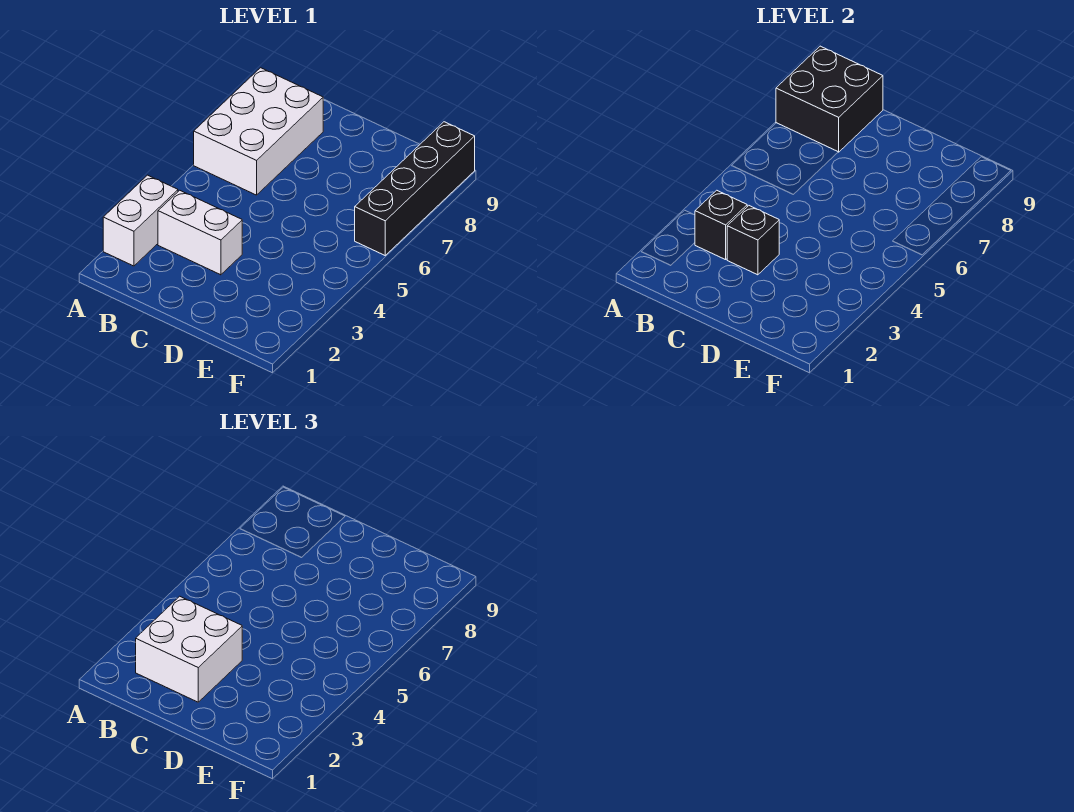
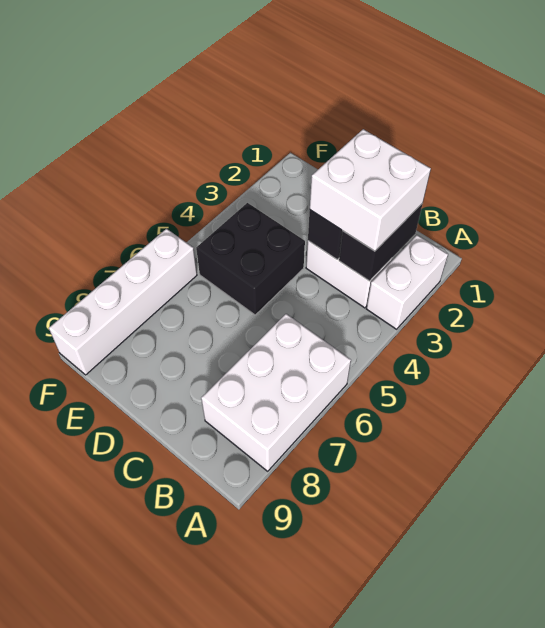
black brick A8:B9 level 2 -> black brick D4:E5 level 1
black brick B3 level 2 -> black brick B2:B3 level 2
black brick F6:F9 level 1 -> white brick F6:F9 level 1

